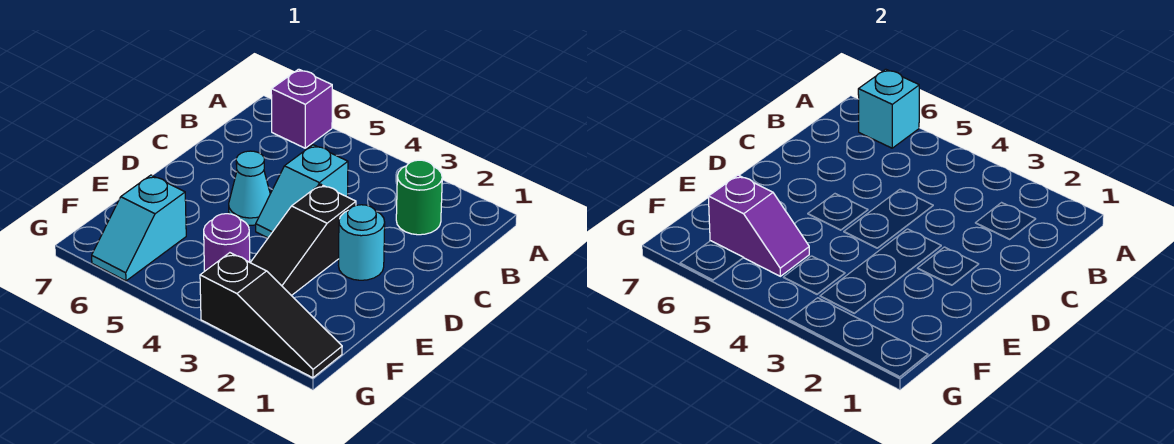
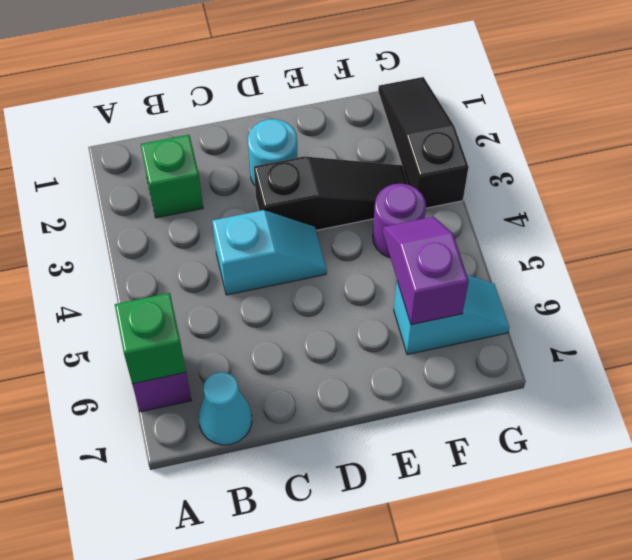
cyan brick A6 level 2 -> green brick A6 level 2
green round brick B2 level 1 -> green brick B2 level 1
cyan cone D5 level 1 -> cyan cone B7 level 1

